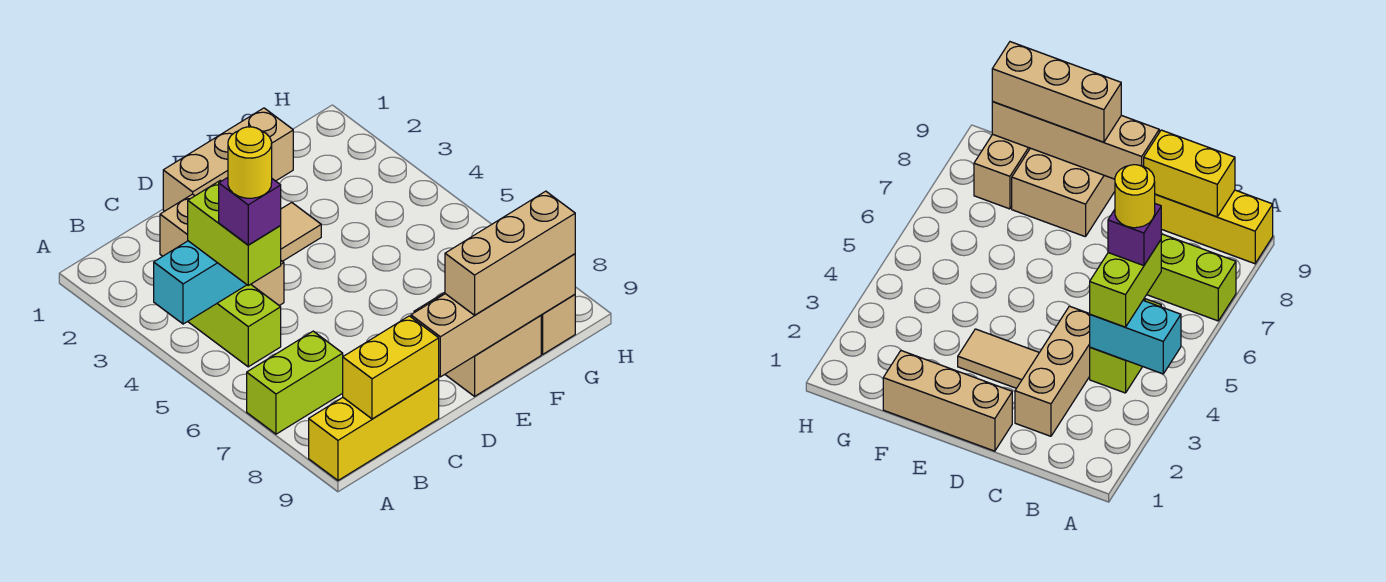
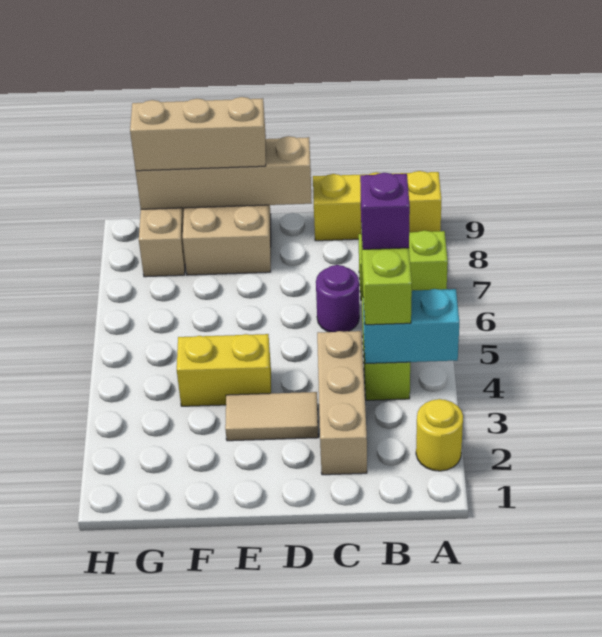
yellow round brick B5 level 5 -> yellow round brick A2 level 1
yellow brick B9:C9 level 2 -> yellow brick E4:F4 level 1
none -> purple round brick C6 level 1
tan brick D1:F1 level 1 -> none

